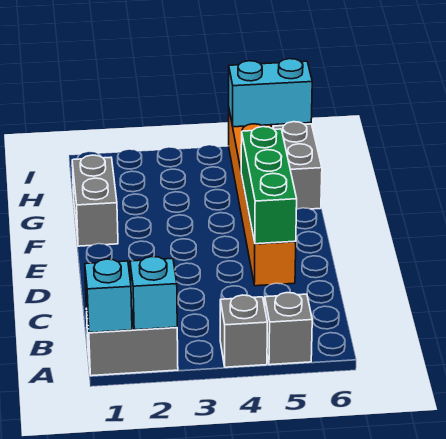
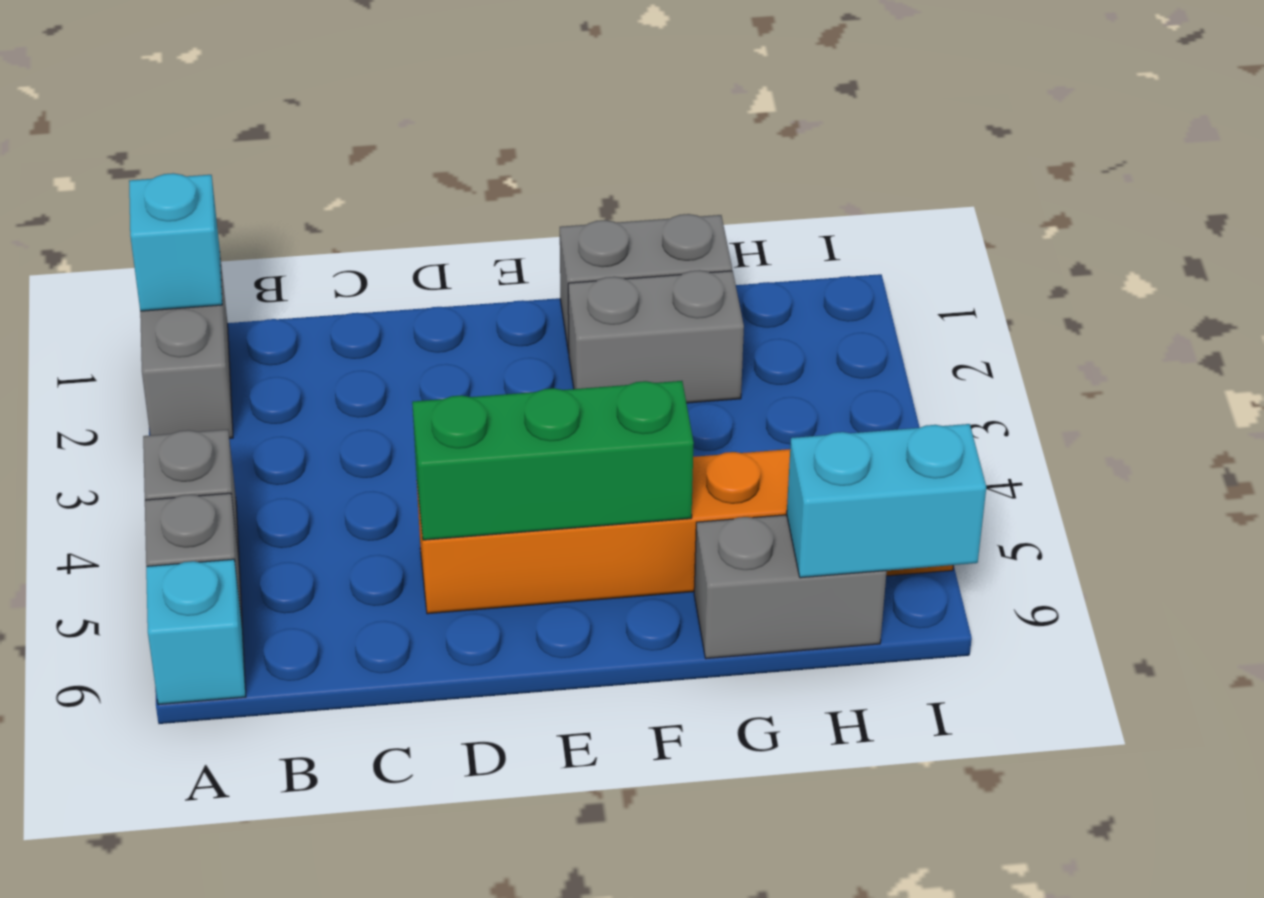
cyan brick A2 level 2 -> cyan brick A6 level 1
none -> grey brick F2:G2 level 1
cyan brick I5:I6 level 2 -> cyan brick H6:I6 level 2

